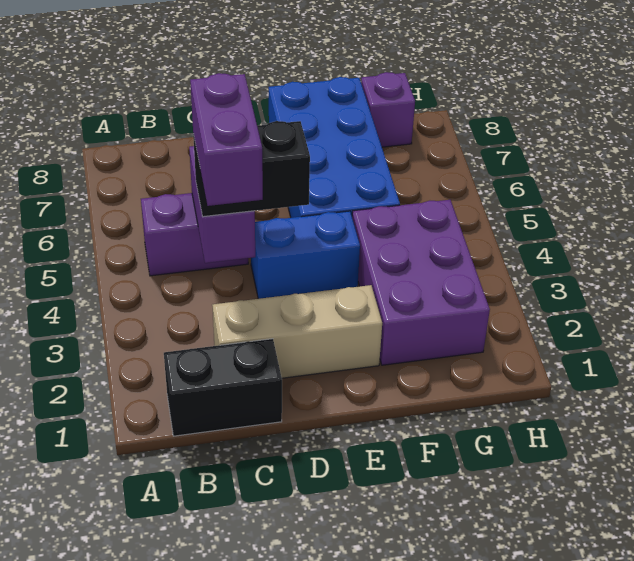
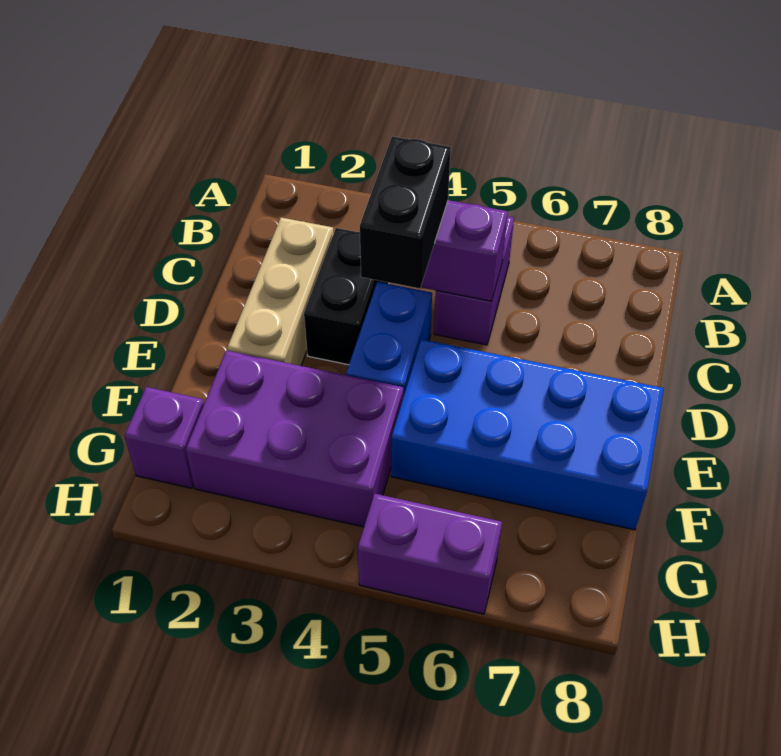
black brick B1:C1 level 1 -> black brick C3:D3 level 1
purple brick C3:C4 level 4 -> purple brick H5:H6 level 1
purple brick G8 level 1 -> purple brick G1 level 1

